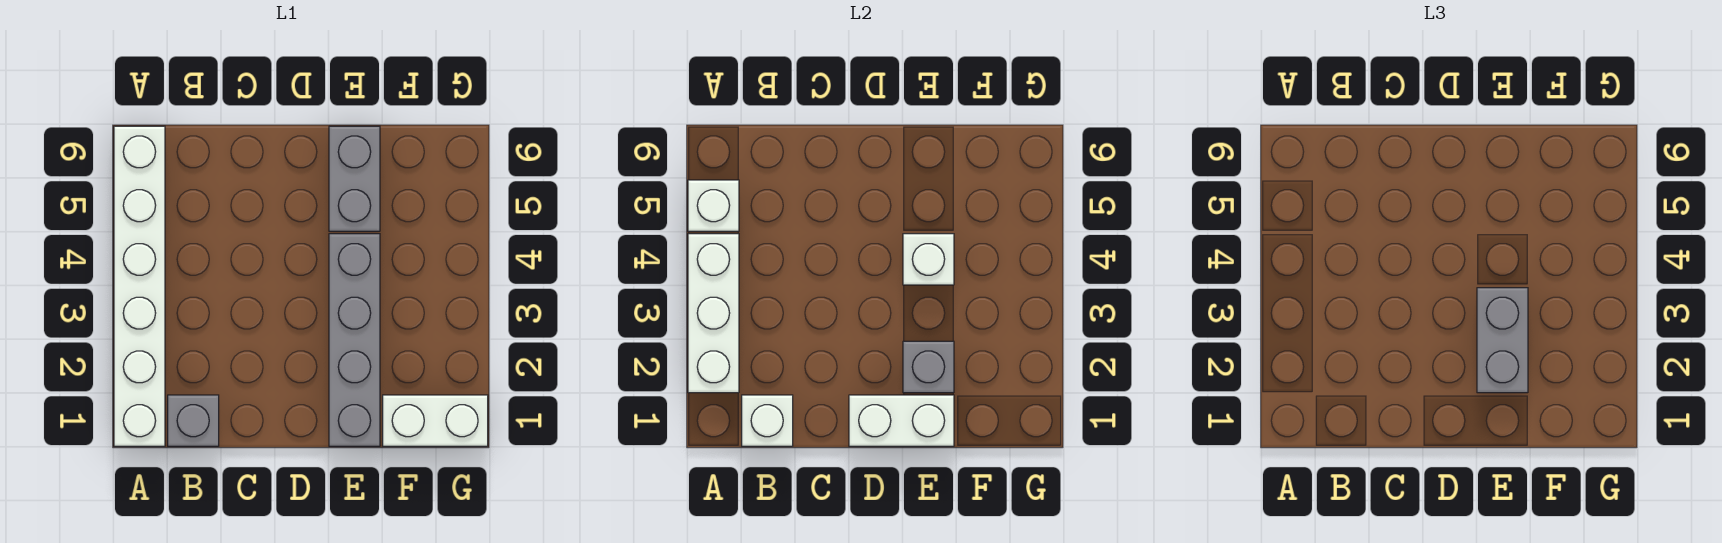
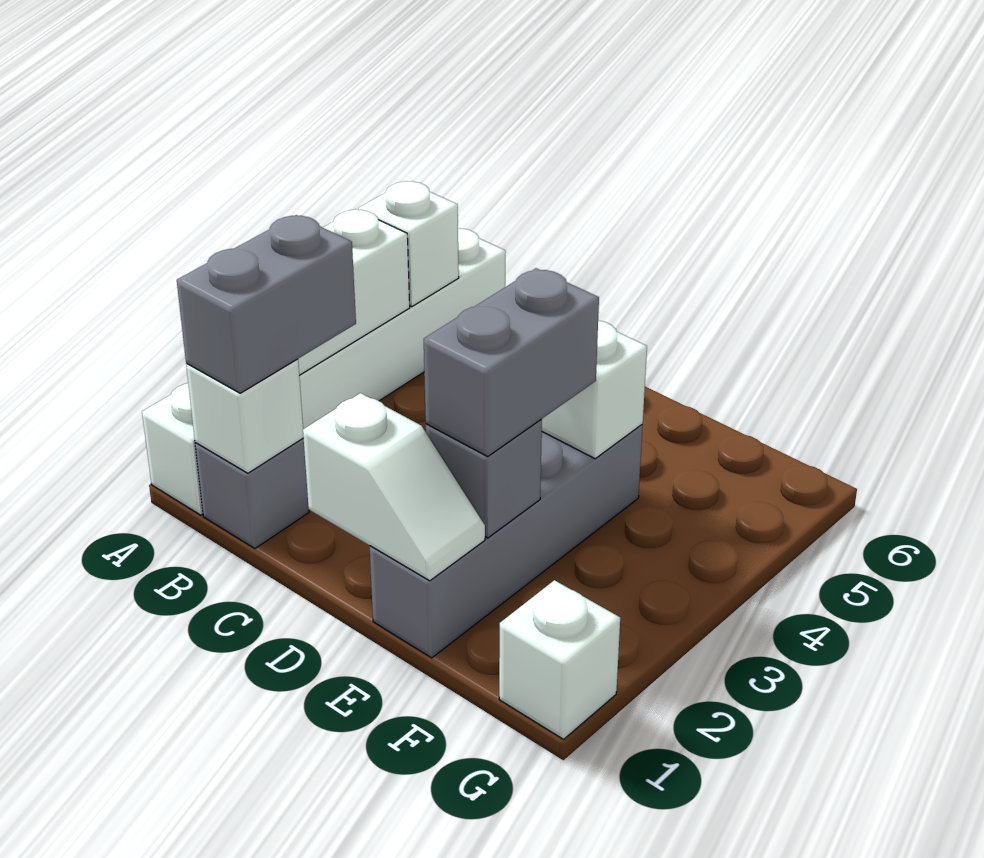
white brick D1:E1 level 2 -> white slope D1:E1 level 2 top D
grey brick E5:E6 level 1 -> grey brick B1:B2 level 3
white brick F1:G1 level 1 -> white brick G1 level 1

